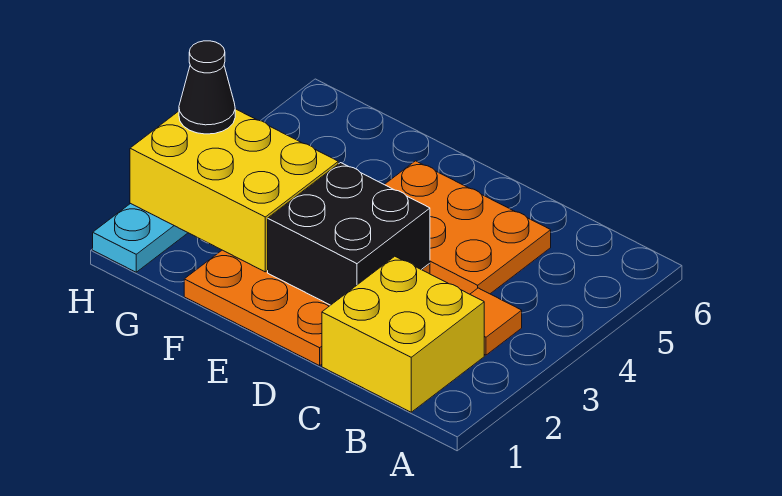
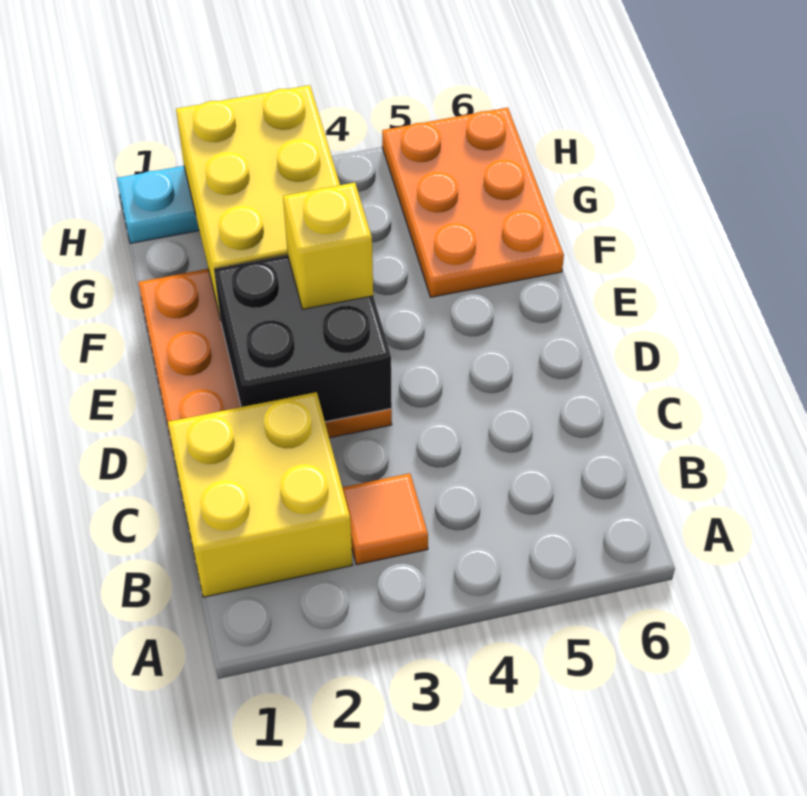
orange plate C4:E5 level 1 -> orange plate F5:H6 level 1
none -> yellow brick E3 level 3
black cone H3 level 3 -> none

